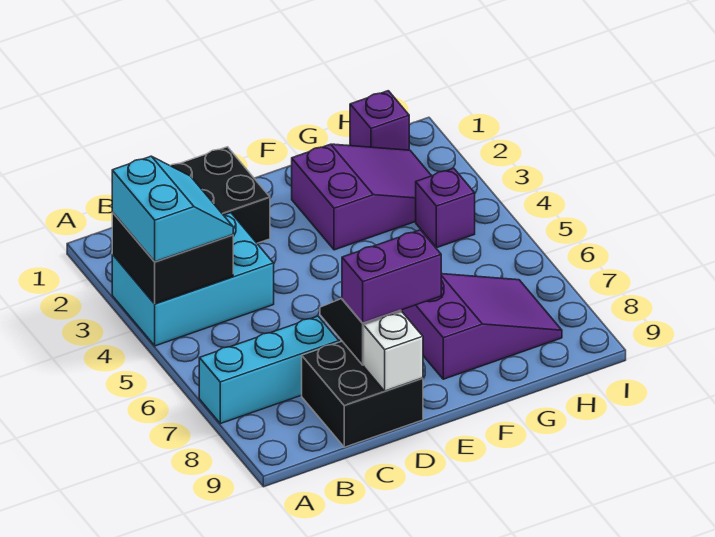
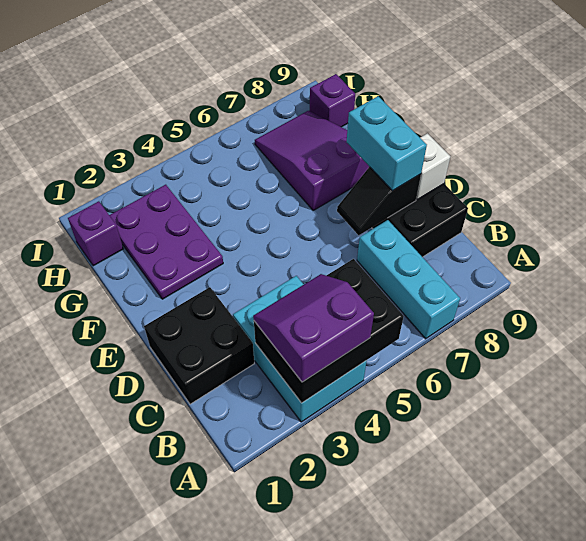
black brick A3:B4 level 2 -> black brick A3:B5 level 2
cyan slope A3:B4 level 3 top A -> purple slope A3:B4 level 3 top A
purple brick D8:E8 level 3 -> cyan brick D8:E8 level 3
purple slope F2:H3 level 1 top F -> purple plate F2:H3 level 1
purple brick H4 level 1 -> purple brick H9 level 1

